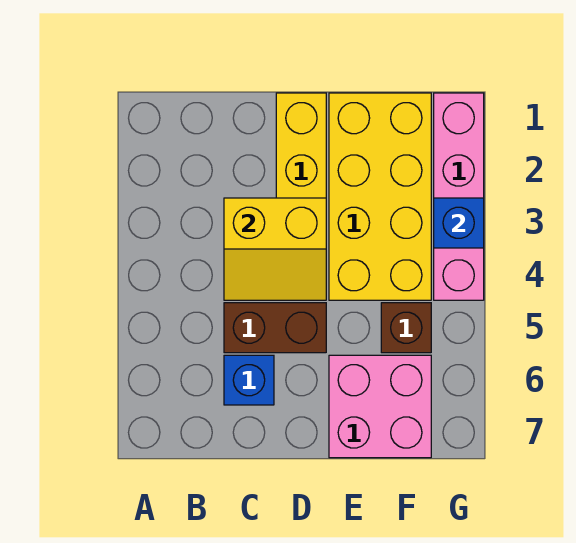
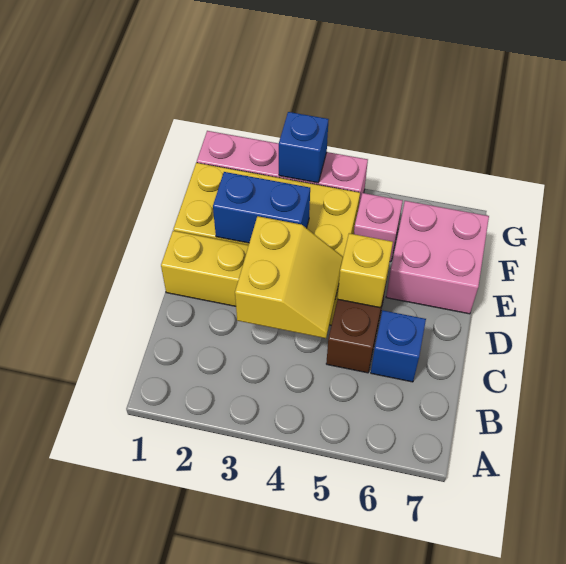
none -> yellow brick D5 level 2
none -> blue brick E2:E3 level 2
brown brick F5 level 1 -> pink brick F5 level 1

